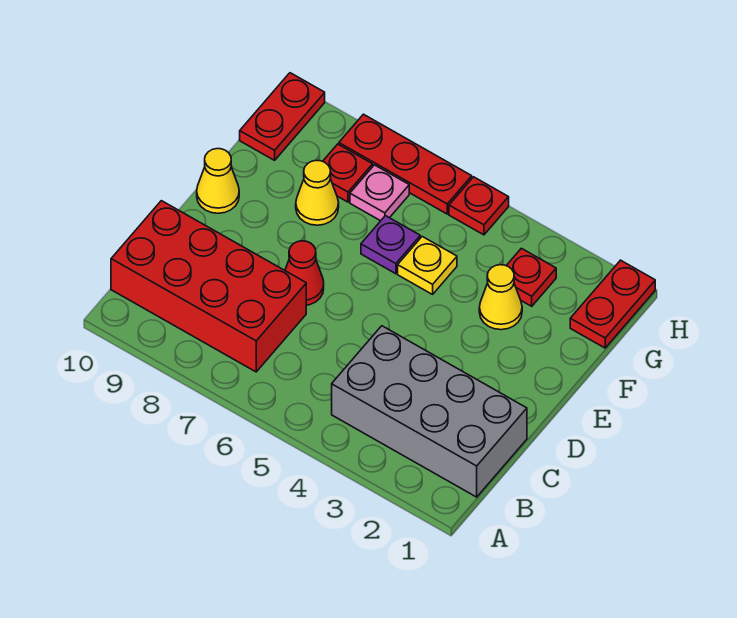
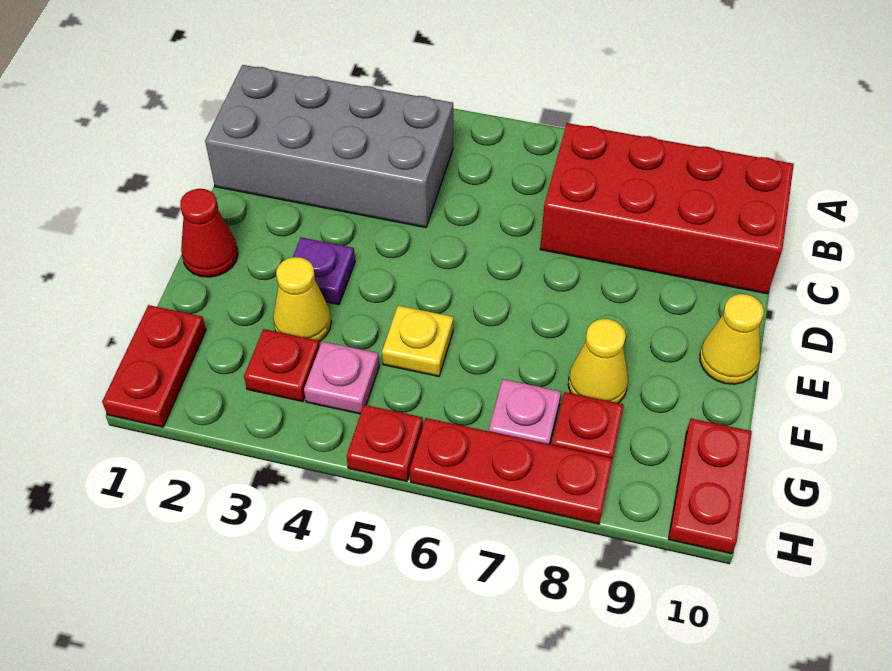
red cone D7 level 1 -> red cone E1 level 1
purple plate F6 level 1 -> purple plate E3 level 1
none -> pink plate G4 level 1

